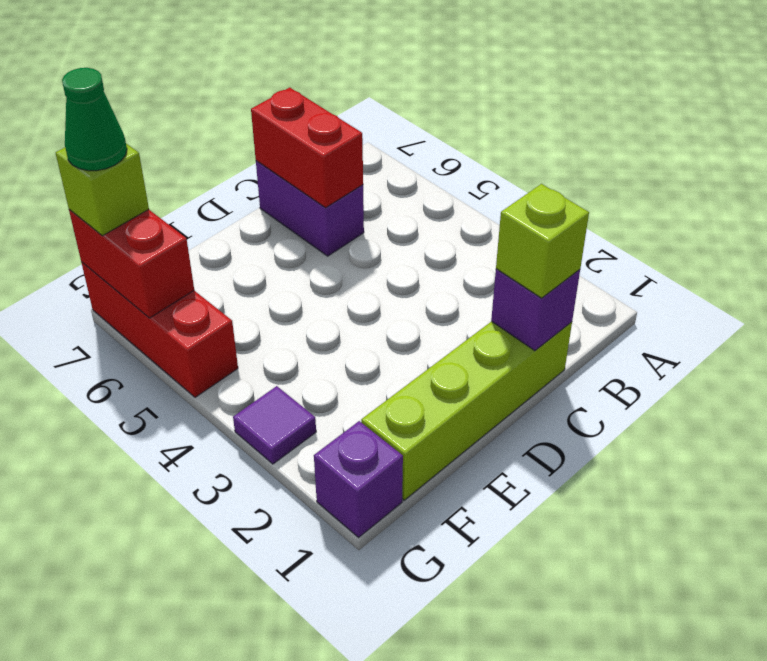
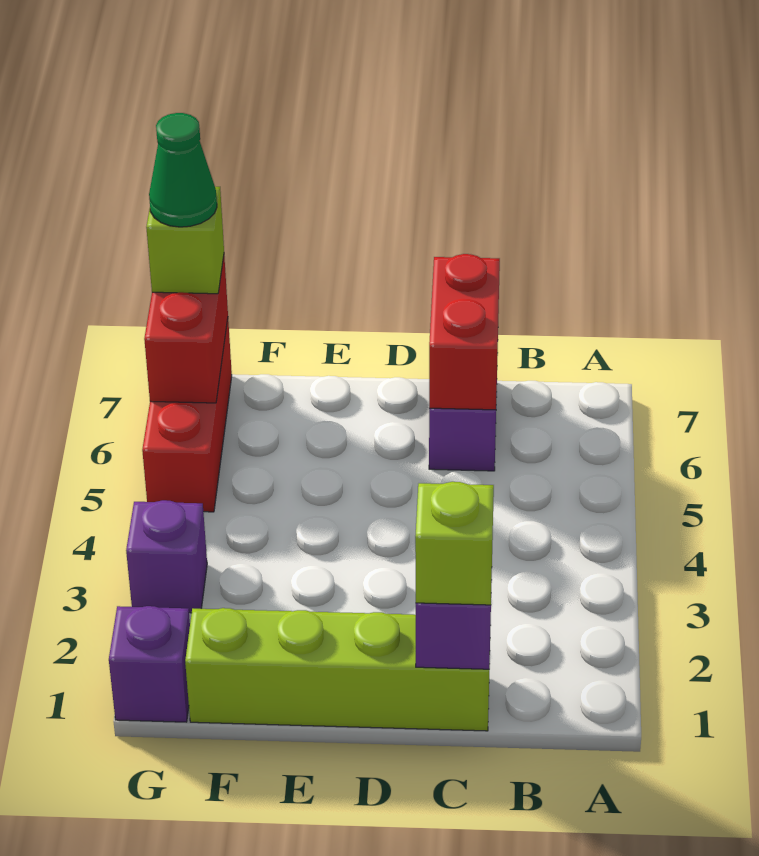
purple tile G3 level 1 -> purple brick G3 level 1

